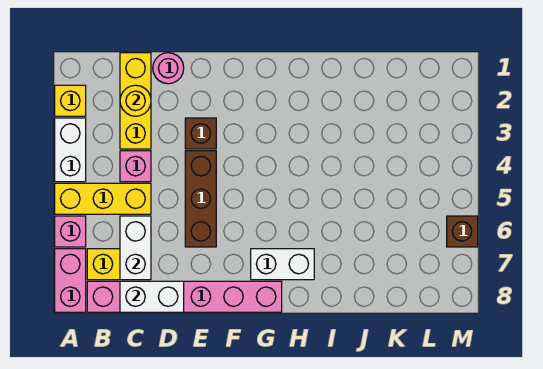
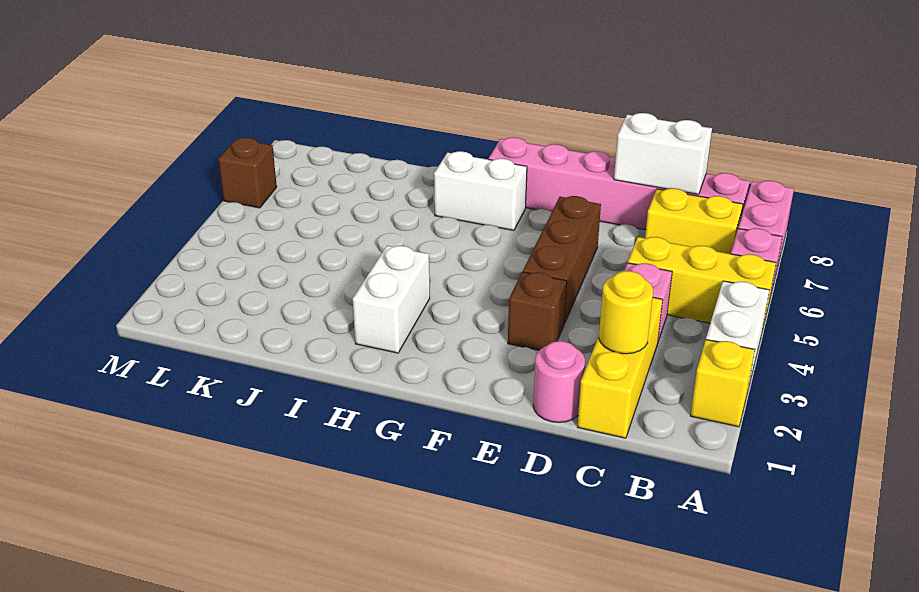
white brick C6:C7 level 2 -> white brick H2:H3 level 1

